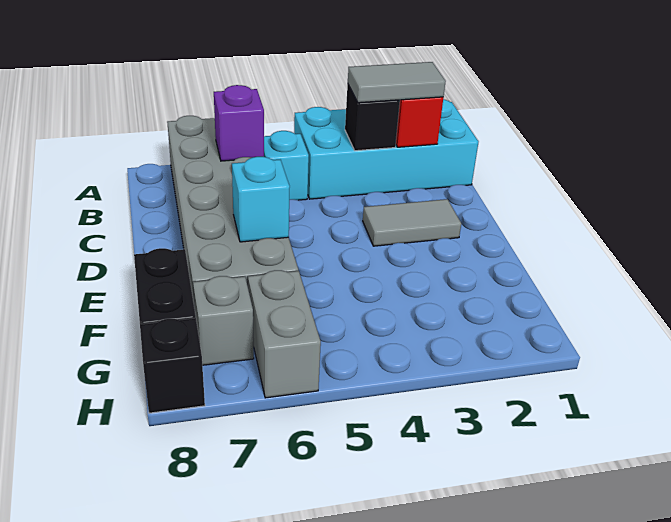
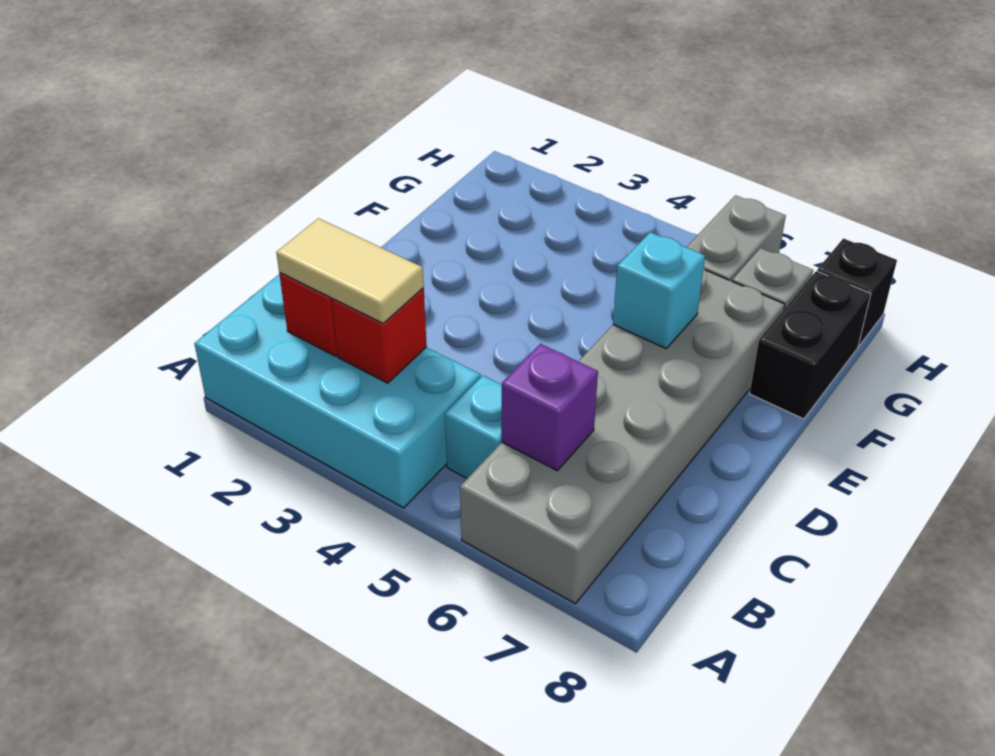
grey tile B2:B3 level 3 -> tan tile B2:B3 level 3
black brick B3 level 2 -> red brick B3 level 2
grey tile D2:D3 level 1 -> none

